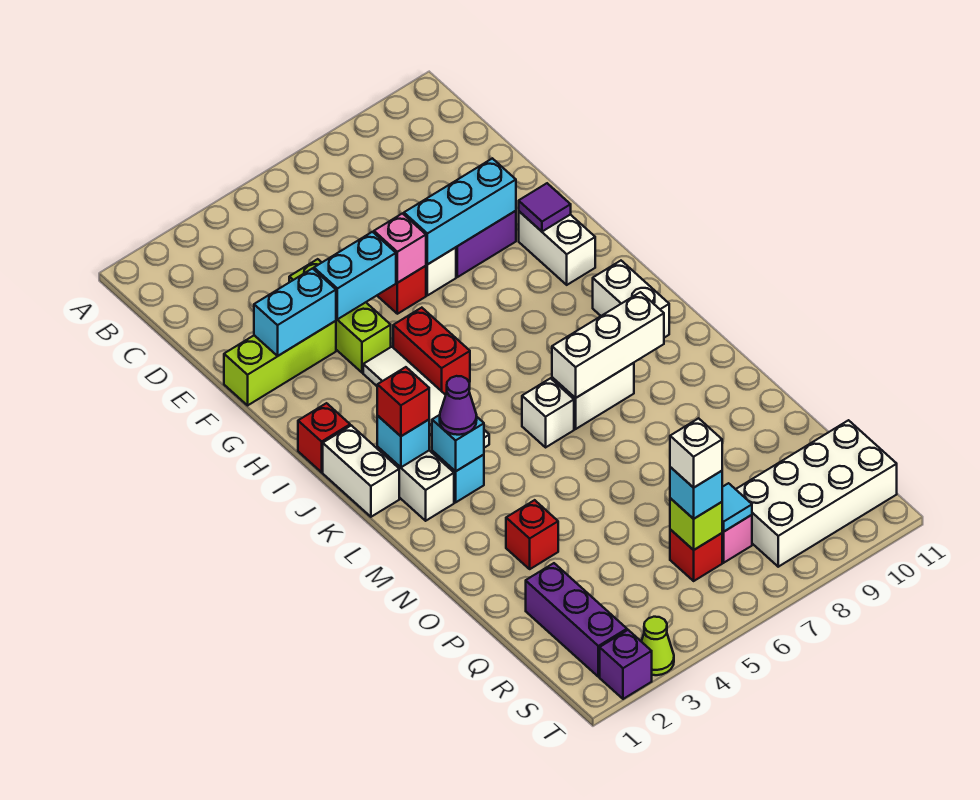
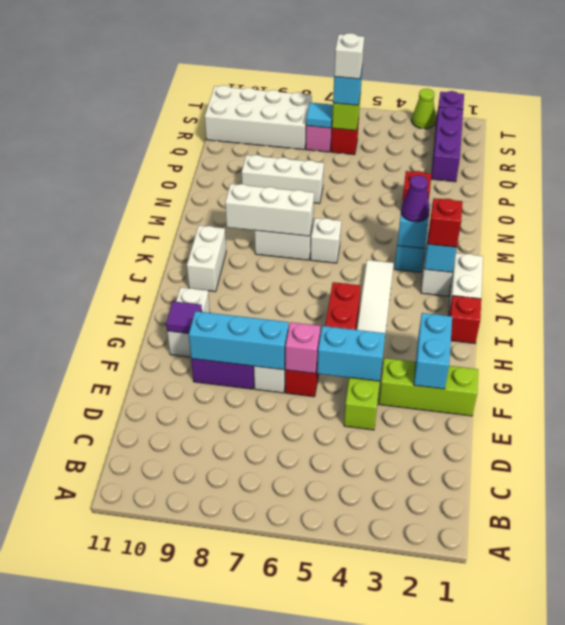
cyan brick F2:F3 level 2 -> cyan brick F2:G2 level 2
none -> white brick O7:O9 level 1

